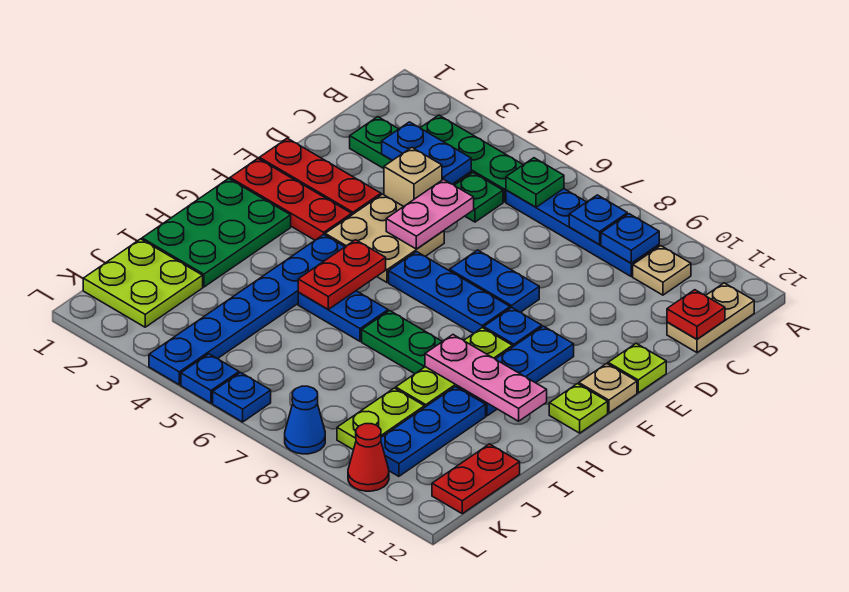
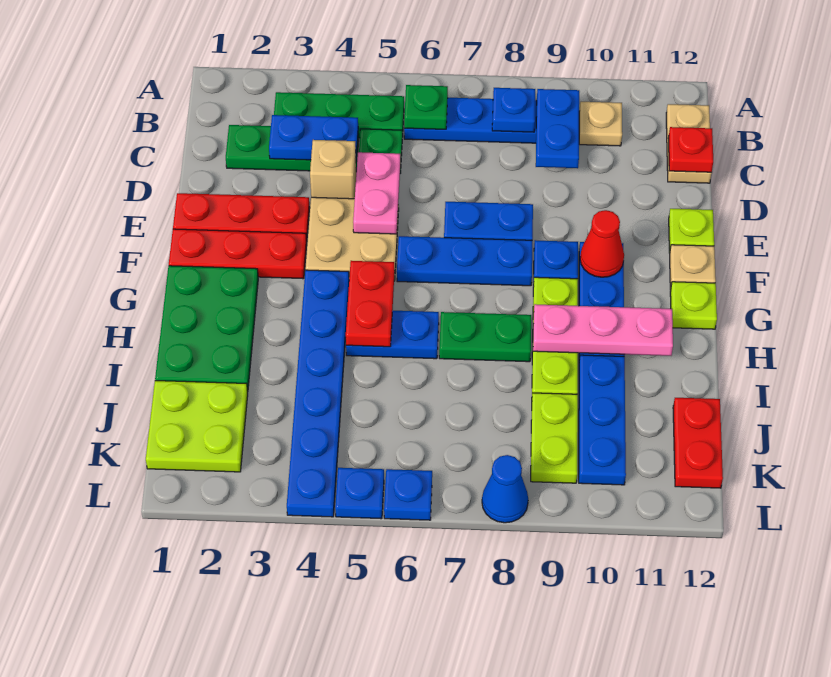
blue plate B9 level 2 -> blue plate B9:C9 level 2
red cone L10 level 1 -> red cone F10 level 2

